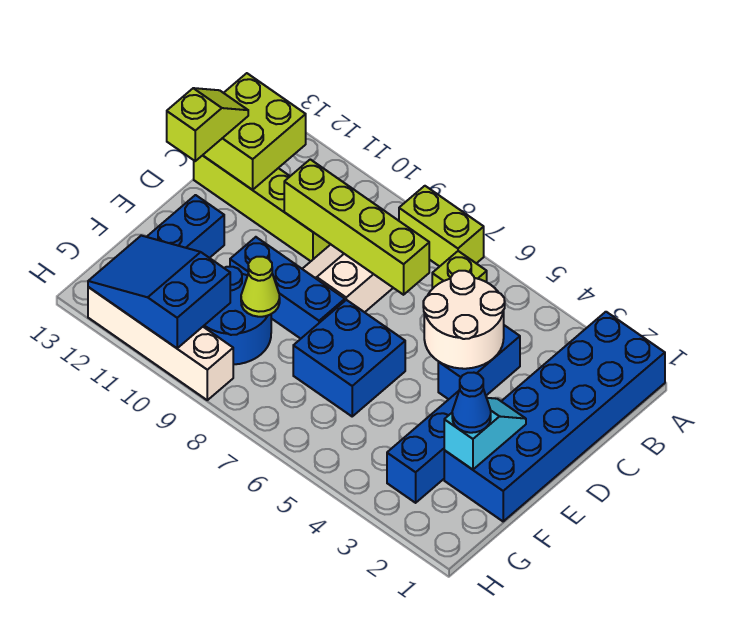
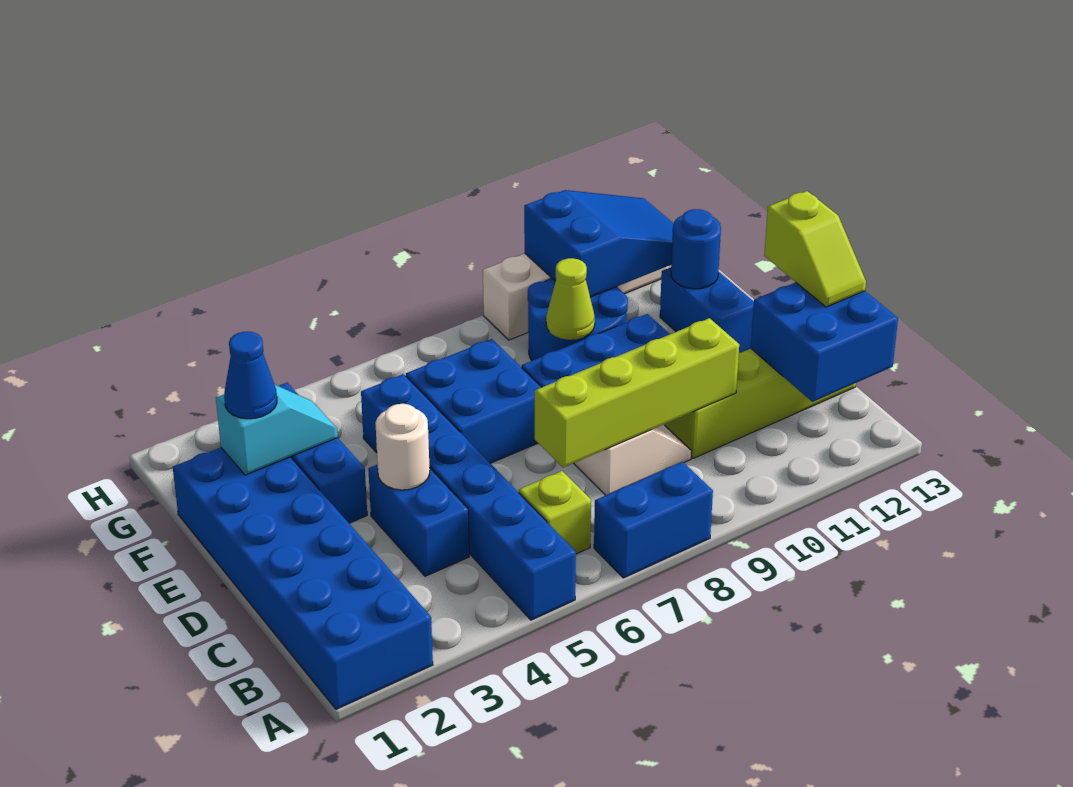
none -> blue brick A5:F5 level 1
lime brick A7:A8 level 1 -> blue brick A7:A8 level 1
lime brick B12:C13 level 2 -> blue brick B12:C13 level 2
white round brick C4:D5 level 2 -> white round brick D4 level 2
cyan slope E2:F2 level 2 top F -> cyan slope F2:F3 level 2 top 2
none -> blue round brick F12 level 2

